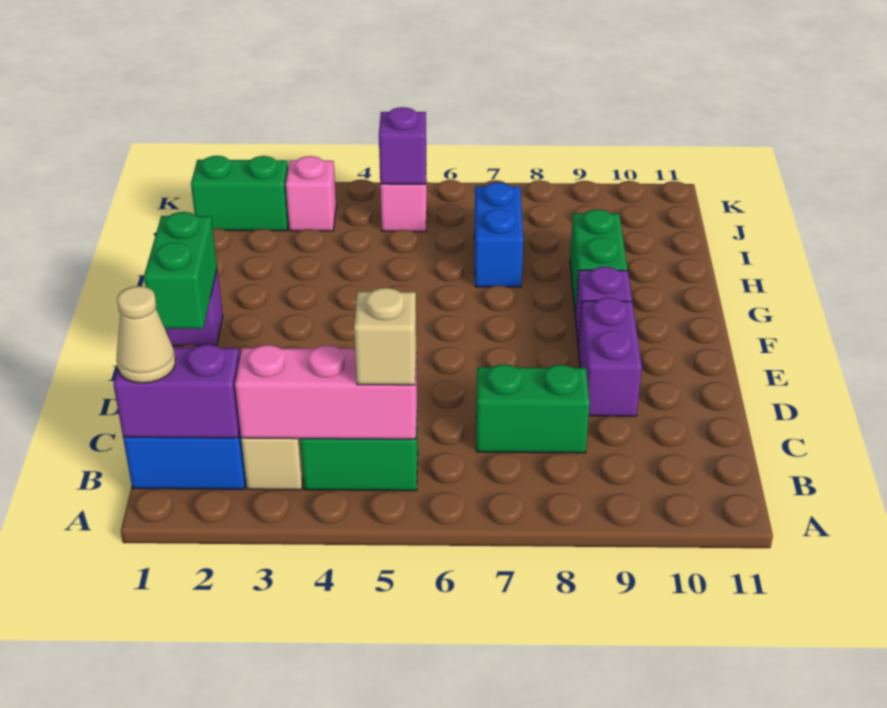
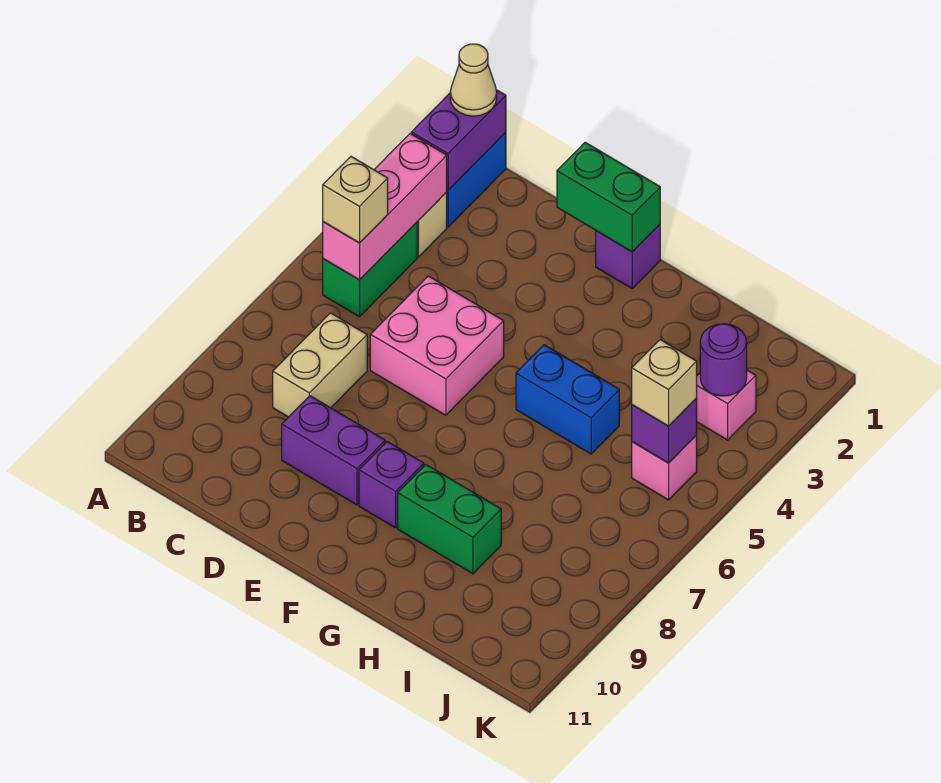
green brick C7:C8 level 1 -> tan brick C7:C8 level 1
none -> pink brick D5:E6 level 1
blue brick H7:I7 level 1 -> blue brick G5:H5 level 1
green brick J1:J2 level 1 -> none
none -> purple round brick J3 level 2
none -> tan brick J5 level 3

